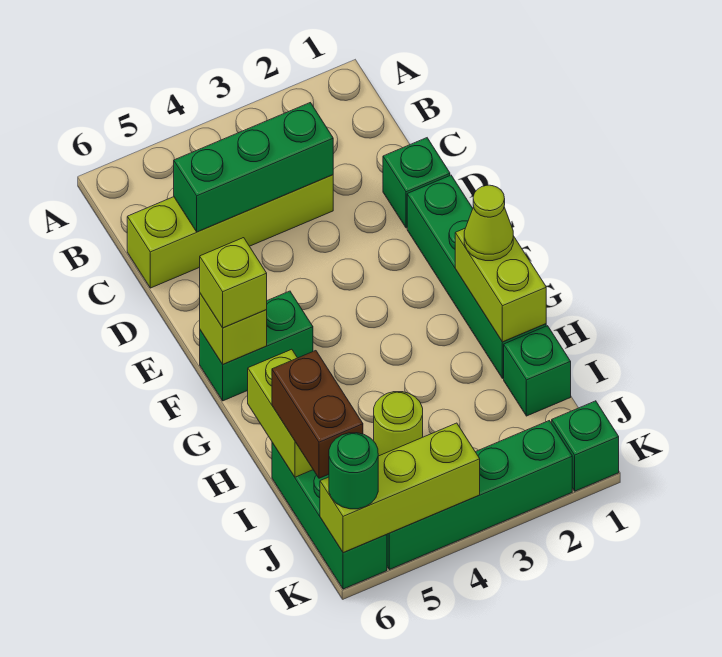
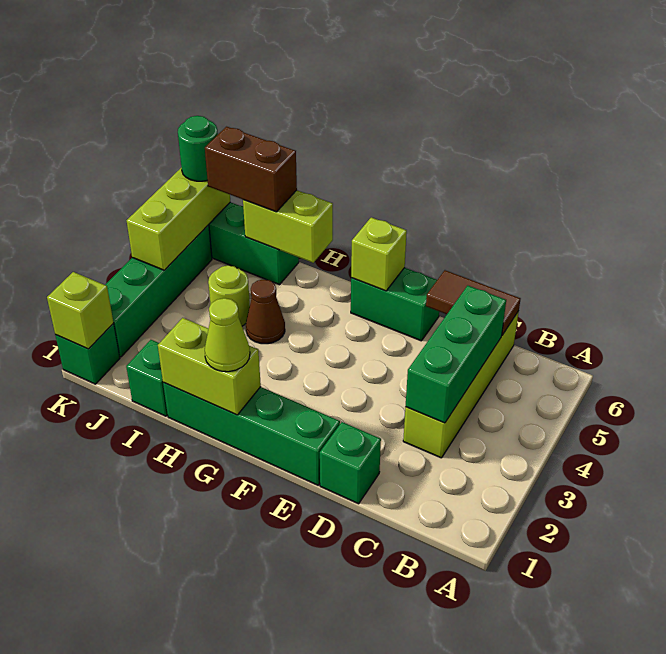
none -> brown tile C6:D6 level 2
green brick F5:F6 level 1 -> green brick E6:F6 level 1
lime brick F6 level 3 -> lime brick K1 level 2
none -> brown cone H4 level 1

